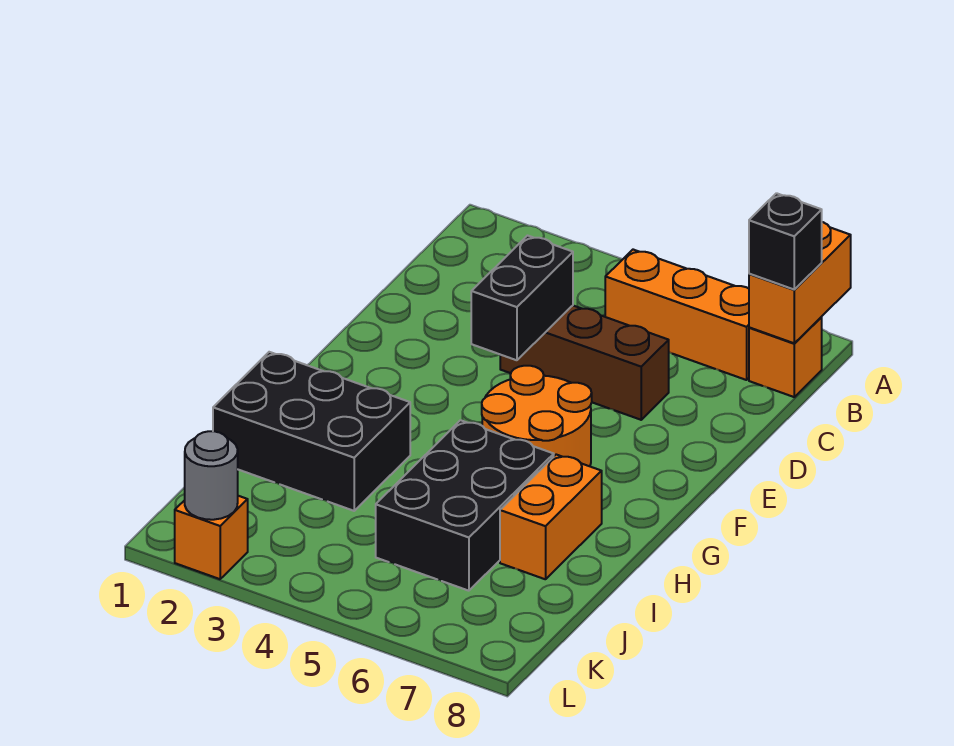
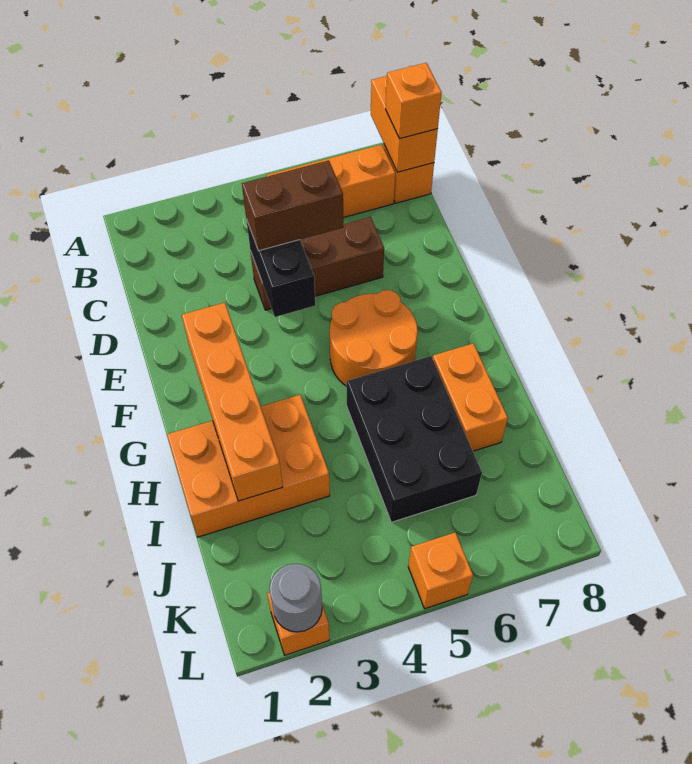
black brick B8 level 3 -> orange brick B8 level 3
none -> brown brick D4:D5 level 3
none -> orange brick F2:I2 level 2
black brick H1:I3 level 1 -> orange brick H1:I3 level 1
none -> orange brick L5 level 1

